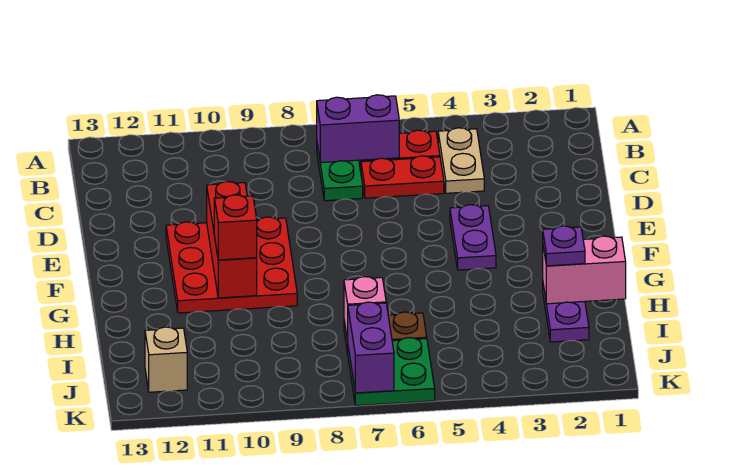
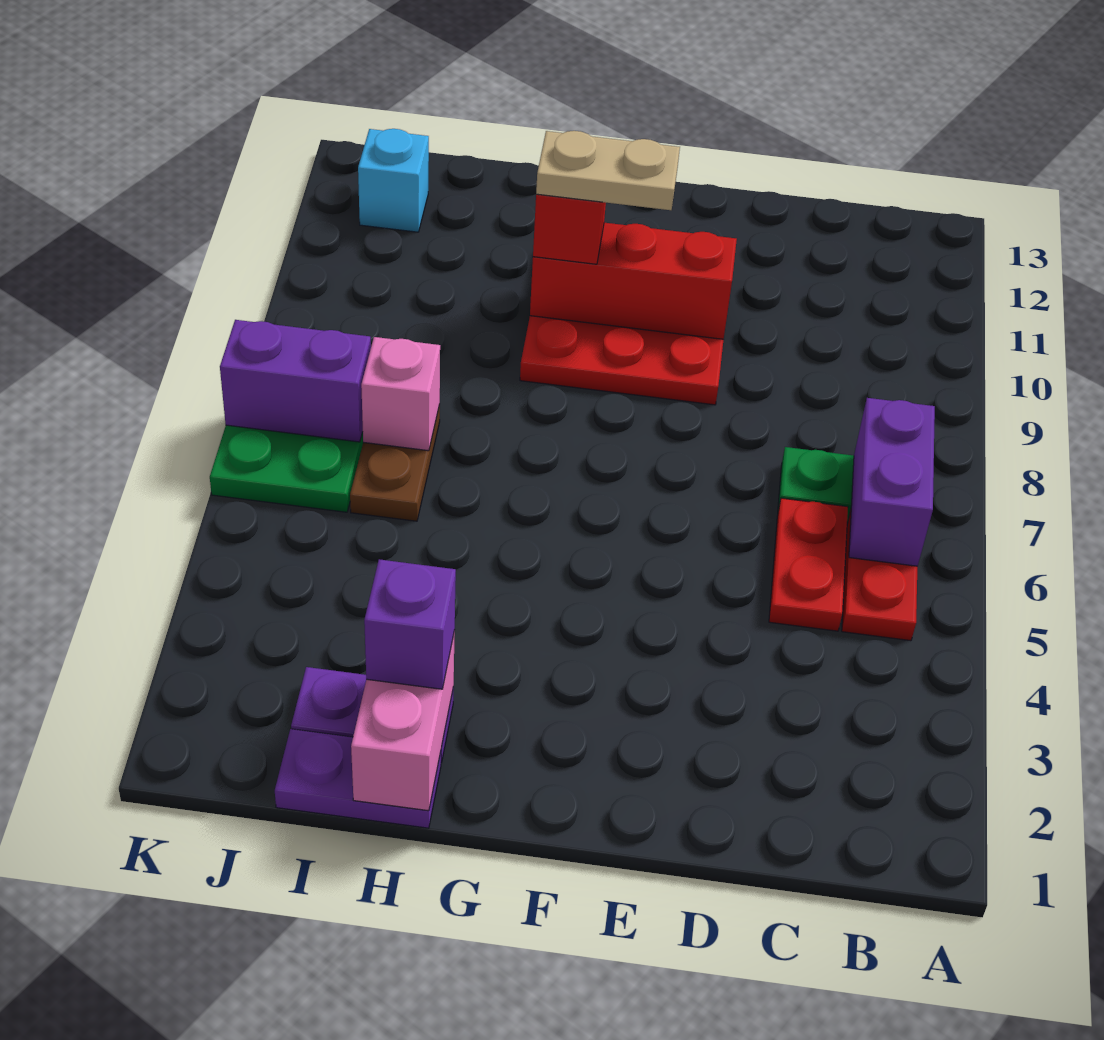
tan plate B4:C4 level 1 -> tan plate F10:G10 level 4
purple plate E4:F4 level 1 -> purple plate H1:I1 level 1
purple plate H2 level 3 -> purple brick H2 level 3
tan brick J12 level 1 -> cyan brick J12 level 1

